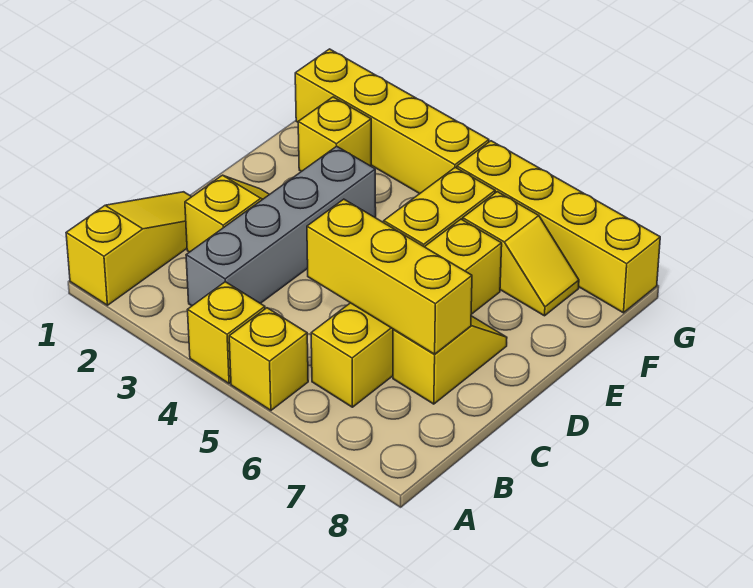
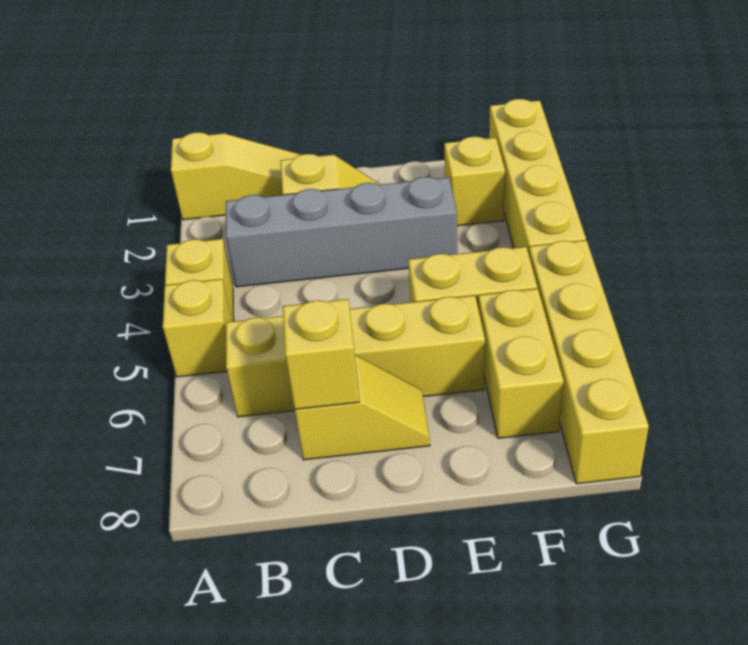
yellow brick C5:C7 level 2 -> yellow brick C7 level 2
yellow slope F6:F7 level 1 top 6 -> yellow brick F6:F7 level 1

